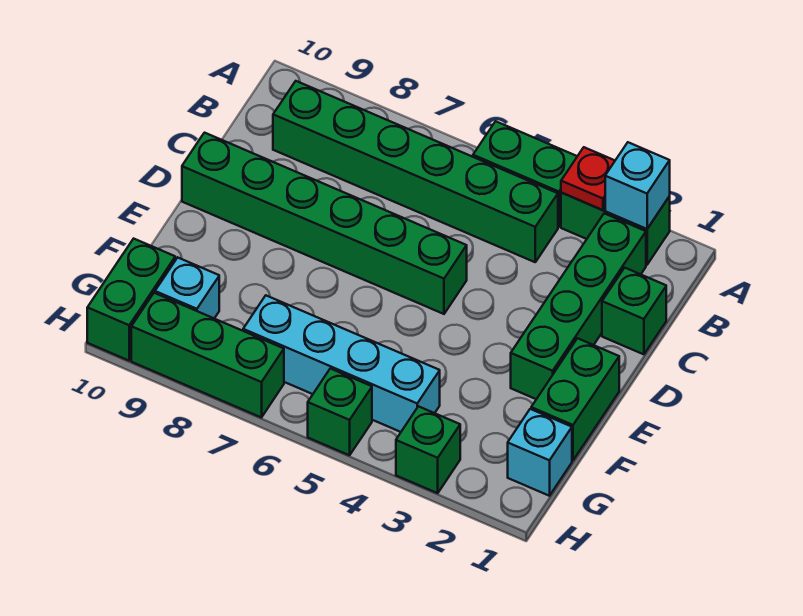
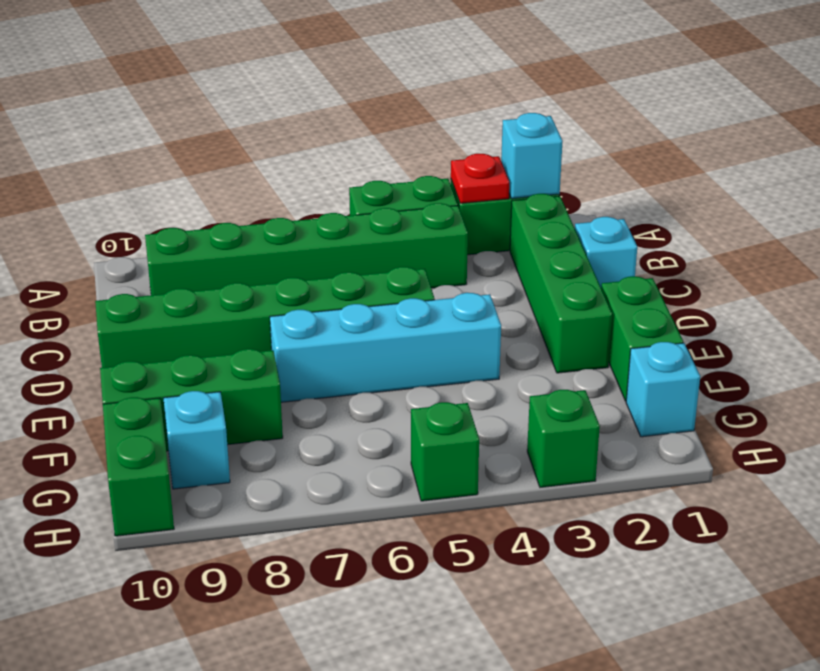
green brick C1 level 1 -> cyan brick C1 level 1
cyan brick G4:G7 level 1 -> cyan brick E4:E7 level 1
green brick H7:H9 level 1 -> green brick F8:F10 level 1

